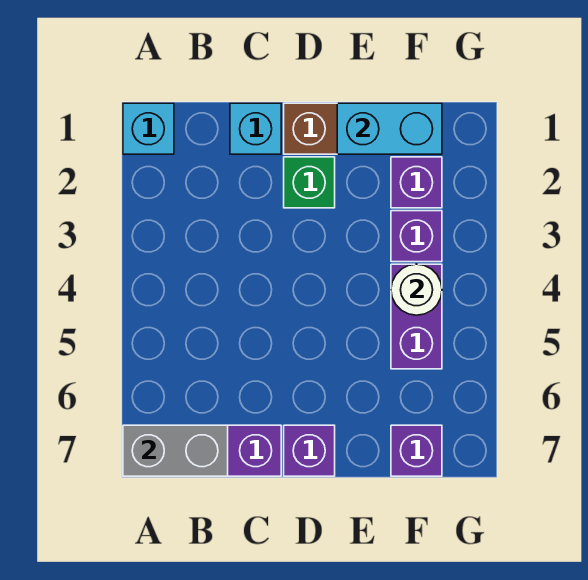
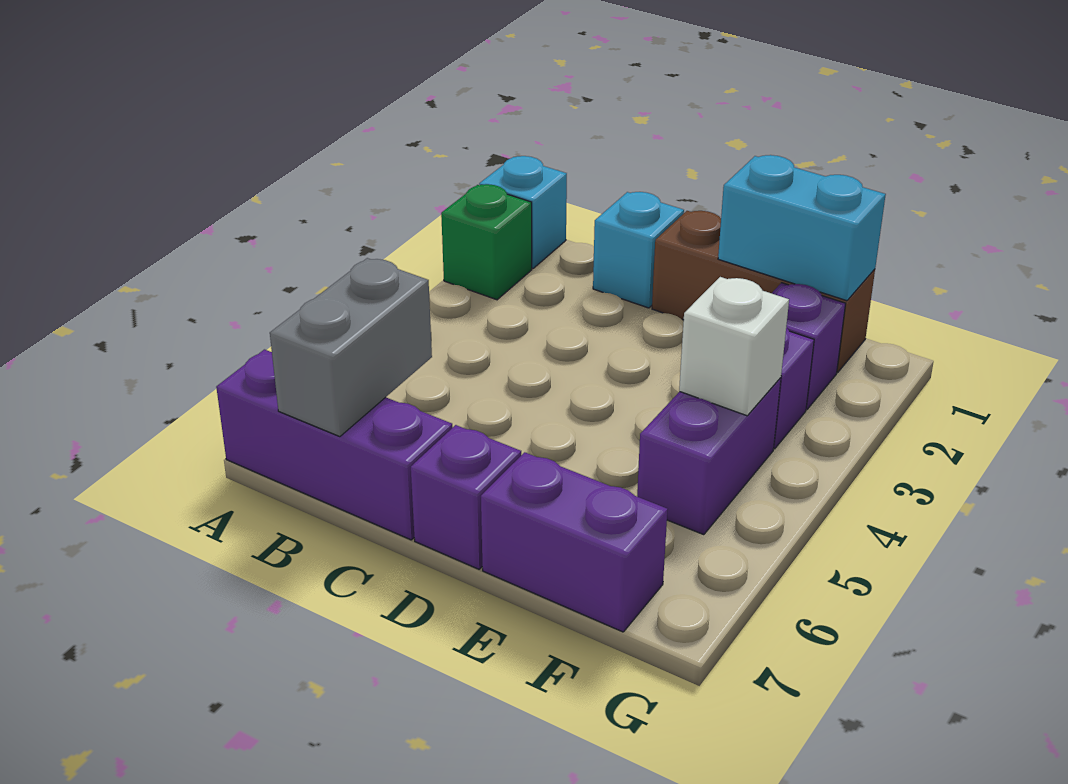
grey brick A7:B7 level 2 -> grey brick B6:B7 level 2
green brick D2 level 1 -> green brick A2 level 1
white round brick F4 level 2 -> white brick F4 level 2
purple brick F7 level 1 -> purple brick E7:F7 level 1

